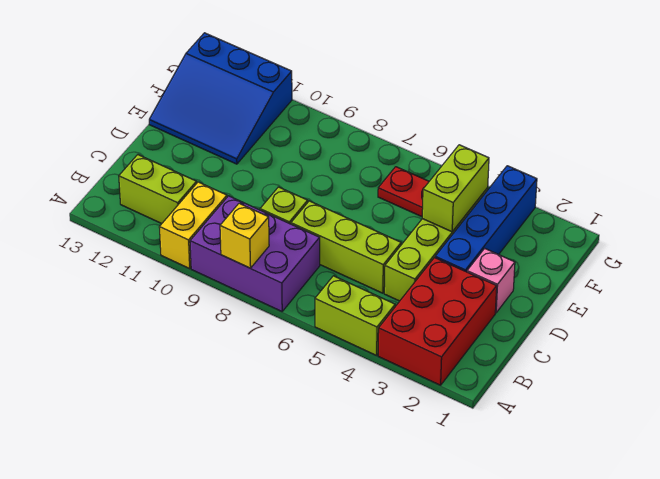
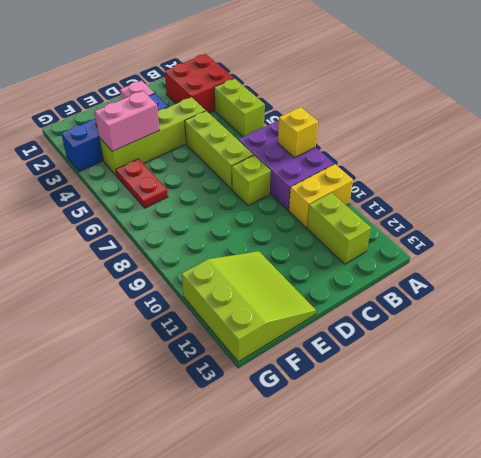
red brick A2:C3 level 1 -> red brick A2:B3 level 1
lime brick E4:F4 level 2 -> pink brick E4:F4 level 2
blue slope E11:G13 level 1 top G -> lime slope E11:G13 level 1 top G

